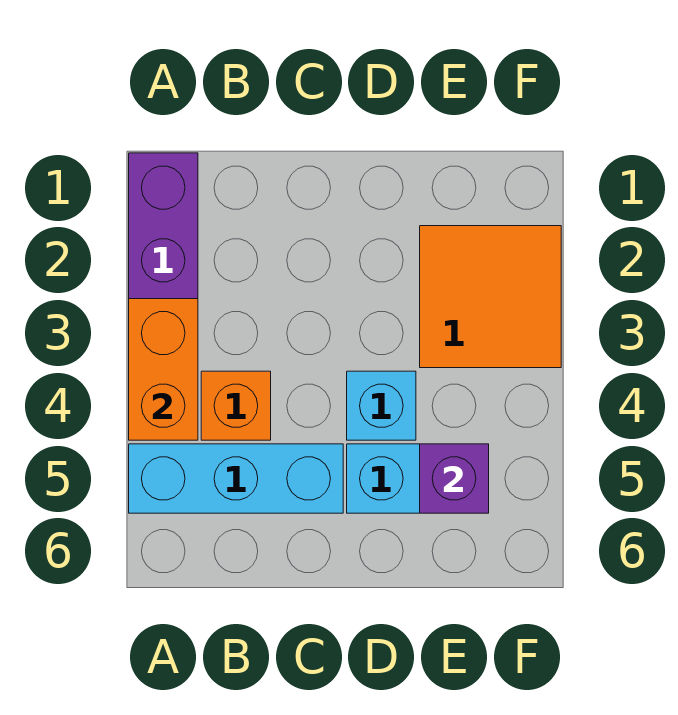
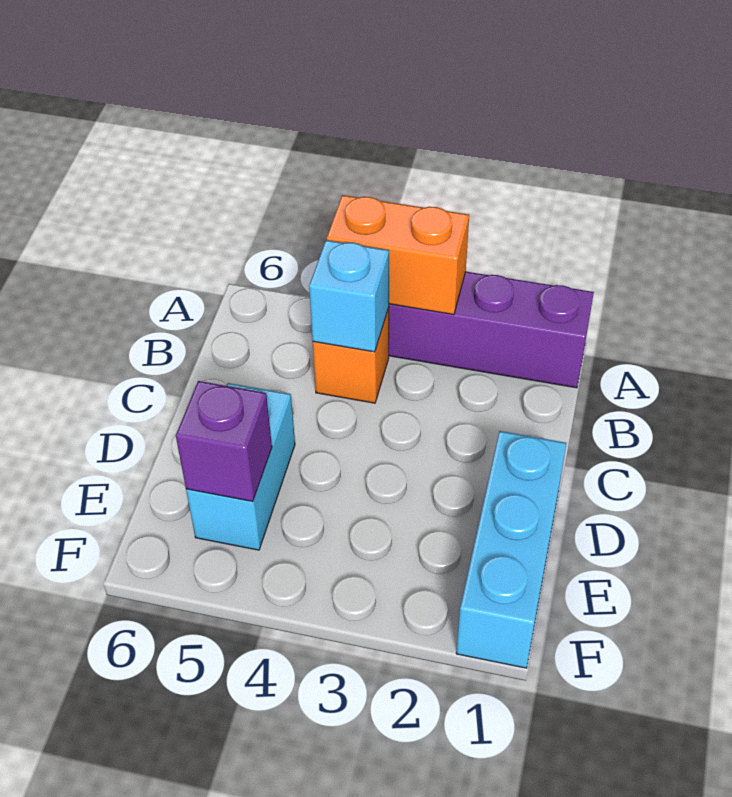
cyan brick A5:C5 level 1 -> cyan brick D1:F1 level 1
cyan brick D4 level 1 -> cyan brick B4 level 2
orange tile E2:F3 level 1 -> none

